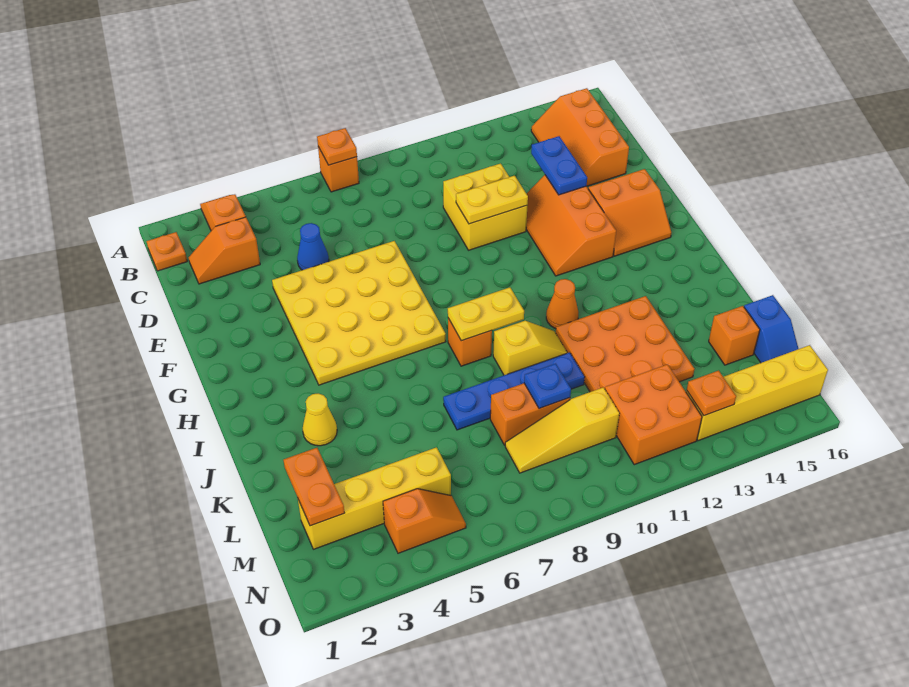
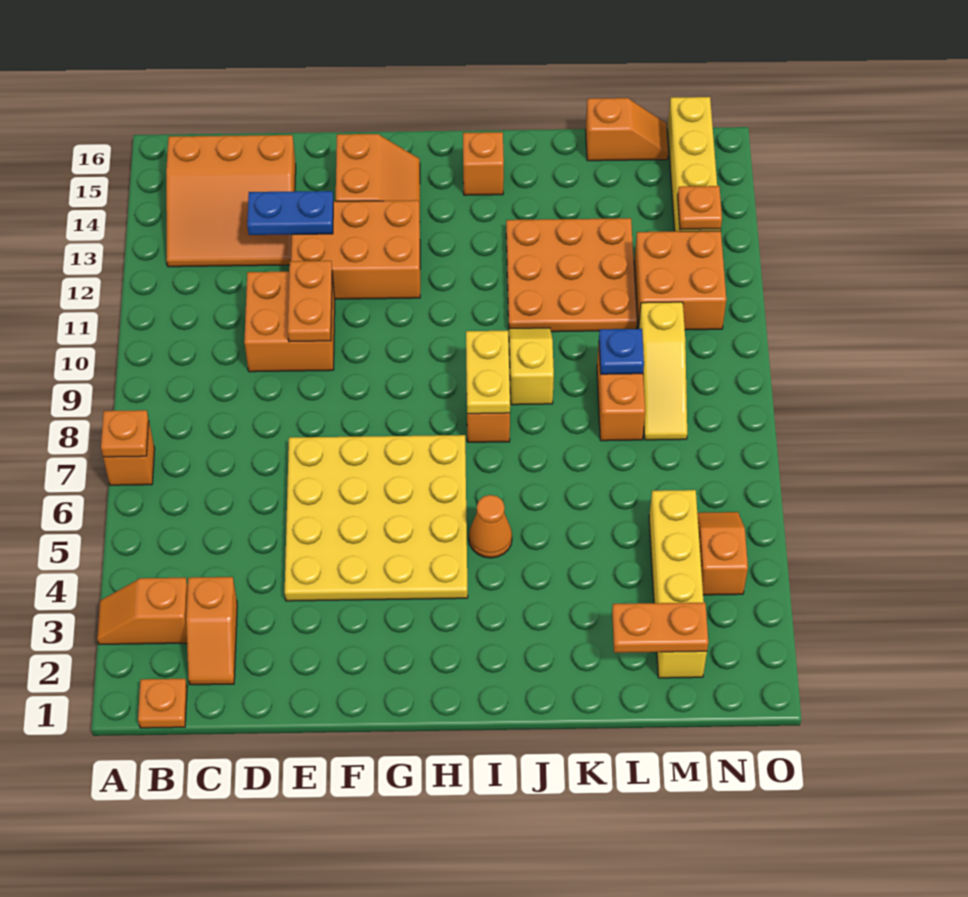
orange slope B14:D15 level 1 top 15 -> orange slope B13:D15 level 1 top 15
blue cone D5 level 1 -> none
yellow brick D10:E11 level 1 -> orange brick D10:E11 level 1
yellow plate E10:E11 level 2 -> orange plate E10:E11 level 2
orange slope E12:G13 level 1 top 13 -> orange brick E12:G13 level 1
orange cone I11 level 1 -> orange cone I5 level 1
yellow cone J3 level 1 -> none
blue plate K7:K10 level 1 -> none
orange brick L15 level 1 -> orange brick I15 level 1
blue slope L16:M16 level 1 top L -> orange slope L16:M16 level 1 top L

